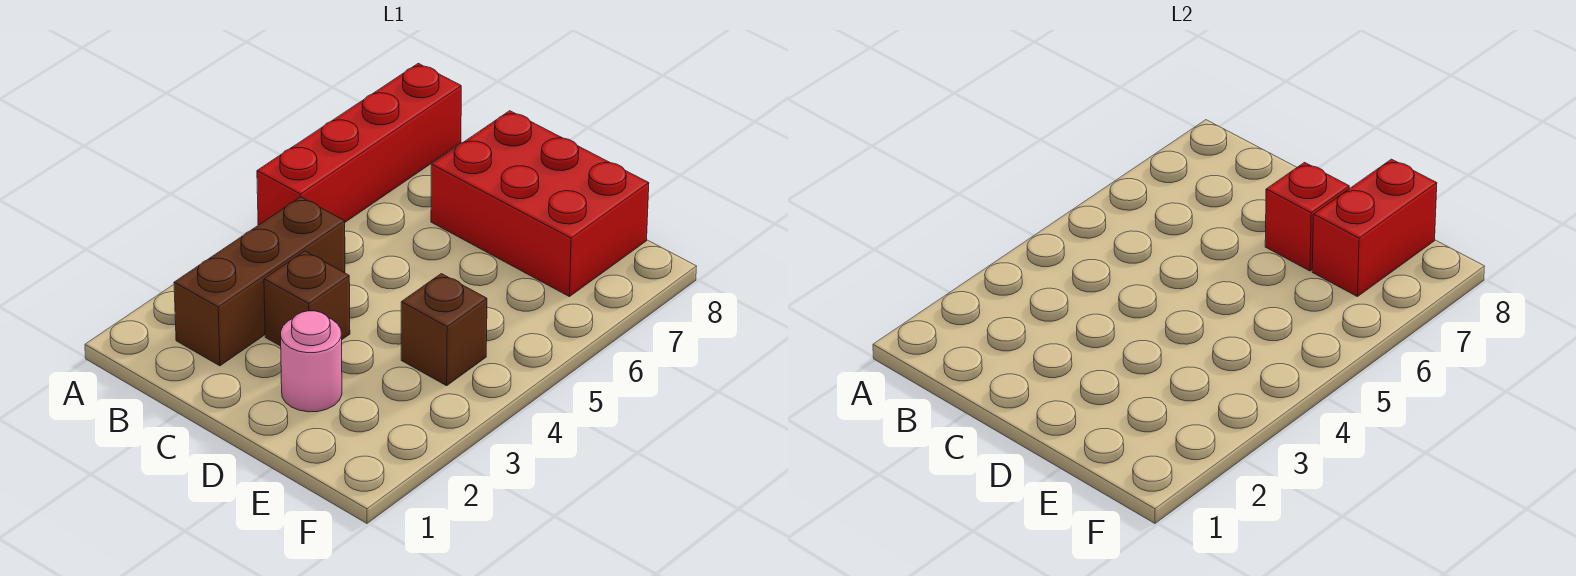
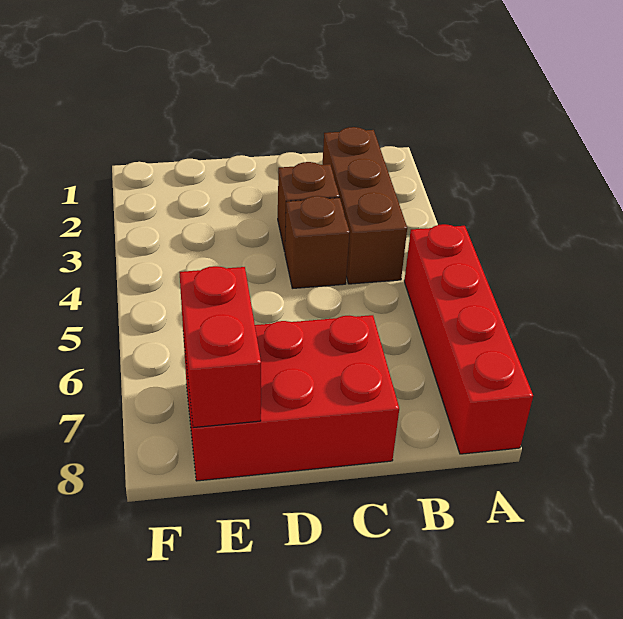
pink round brick D2 level 1 -> none
red brick D7 level 2 -> none
brown brick E4 level 1 -> brown brick C4 level 1

